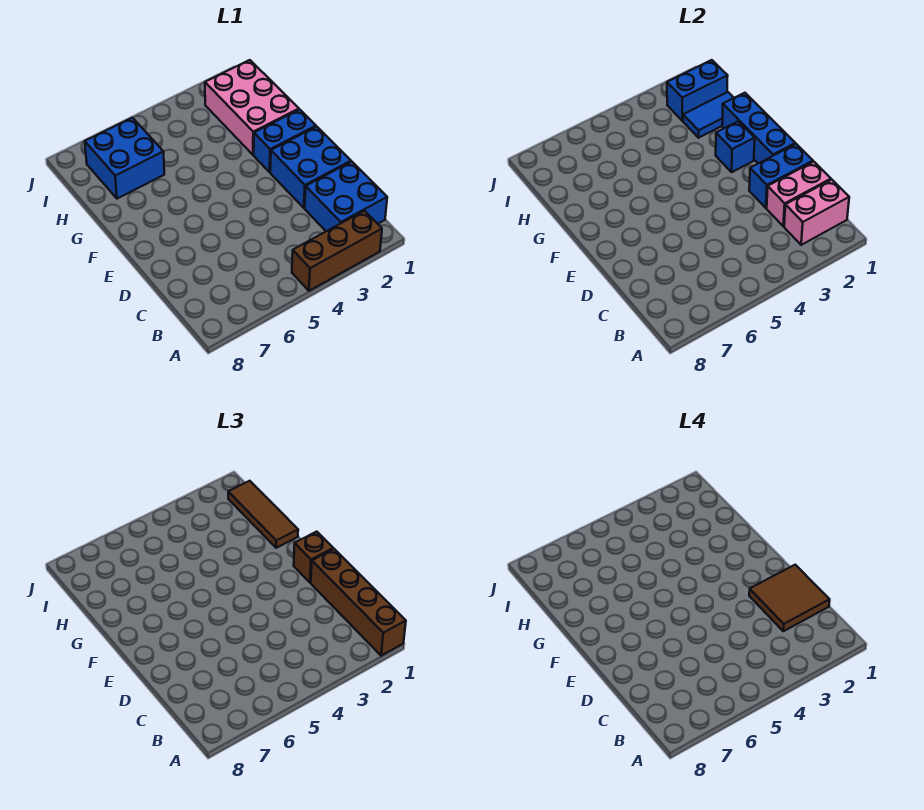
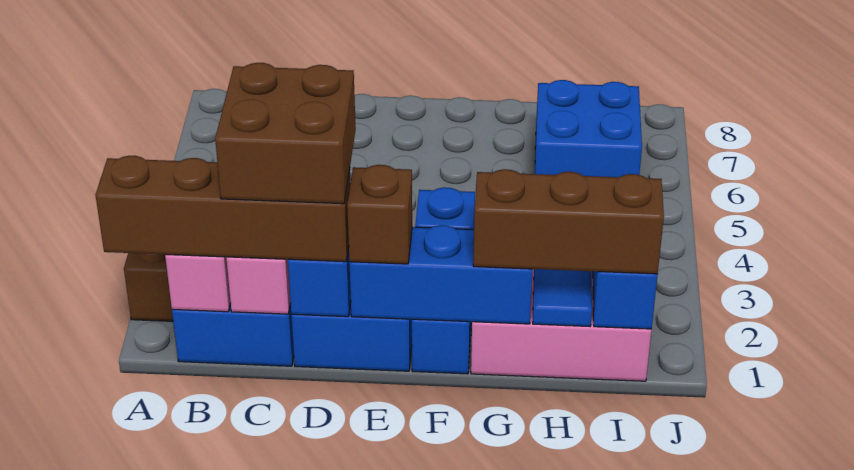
brown tile C1:D2 level 4 -> brown brick C1:D2 level 4
brown tile G1:I1 level 3 -> brown brick G1:I1 level 3

